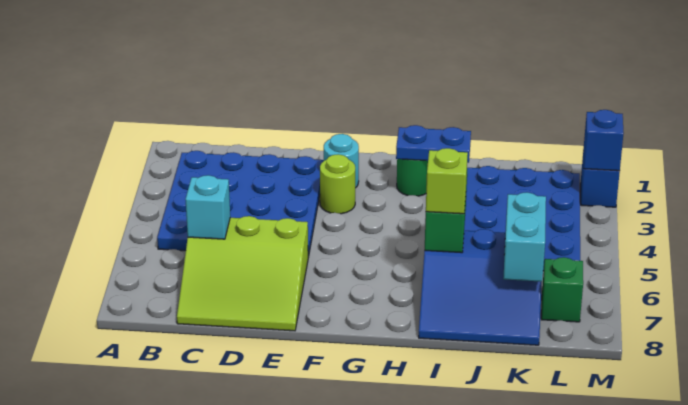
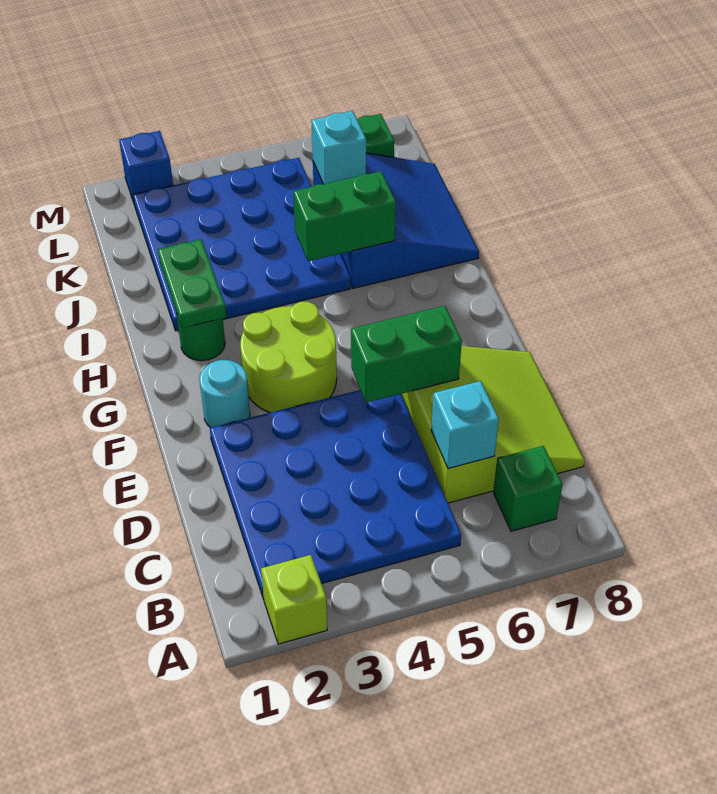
none -> green brick B7 level 1
none -> green brick E5:E6 level 2
lime round brick F3 level 1 -> lime round brick F3:G4 level 1
blue plate H2:I2 level 2 -> green plate H2:I2 level 2
lime brick I6 level 3 -> lime brick A2 level 1
cyan brick K6:K7 level 2 -> cyan brick K6 level 2
blue brick M2 level 2 -> none

